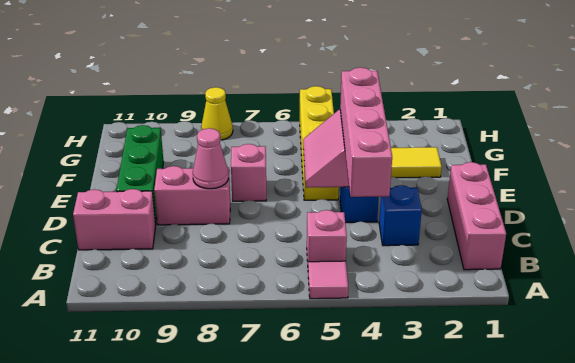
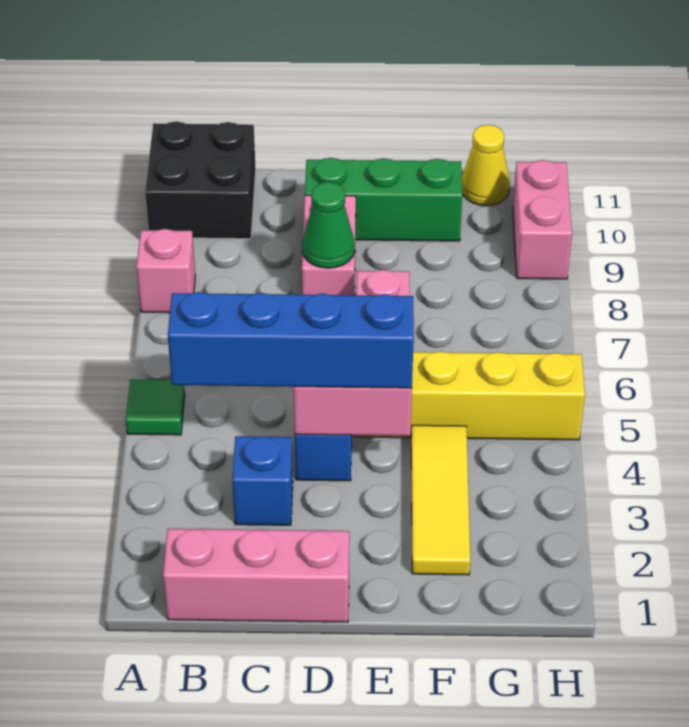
pink tile A5 level 1 -> green tile A5 level 1
none -> black brick A10:B11 level 1
pink brick B4:E4 level 3 -> blue brick B4:E4 level 3
pink brick B5 level 1 -> pink brick A8 level 1
pink brick C10:C11 level 1 -> pink brick H9:H10 level 1
pink cone D8 level 2 -> green cone D8 level 2
yellow cone H8 level 1 -> yellow cone G11 level 1

